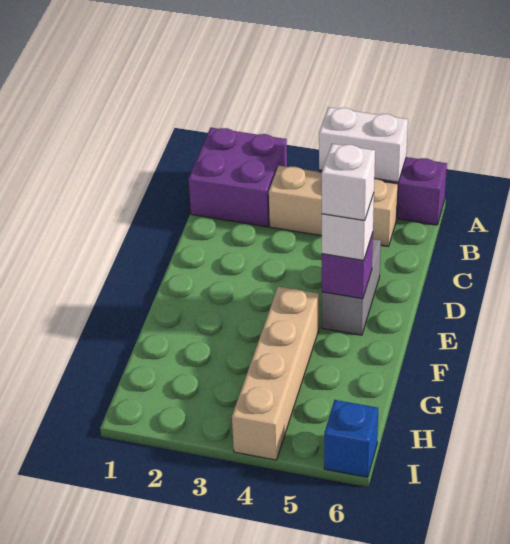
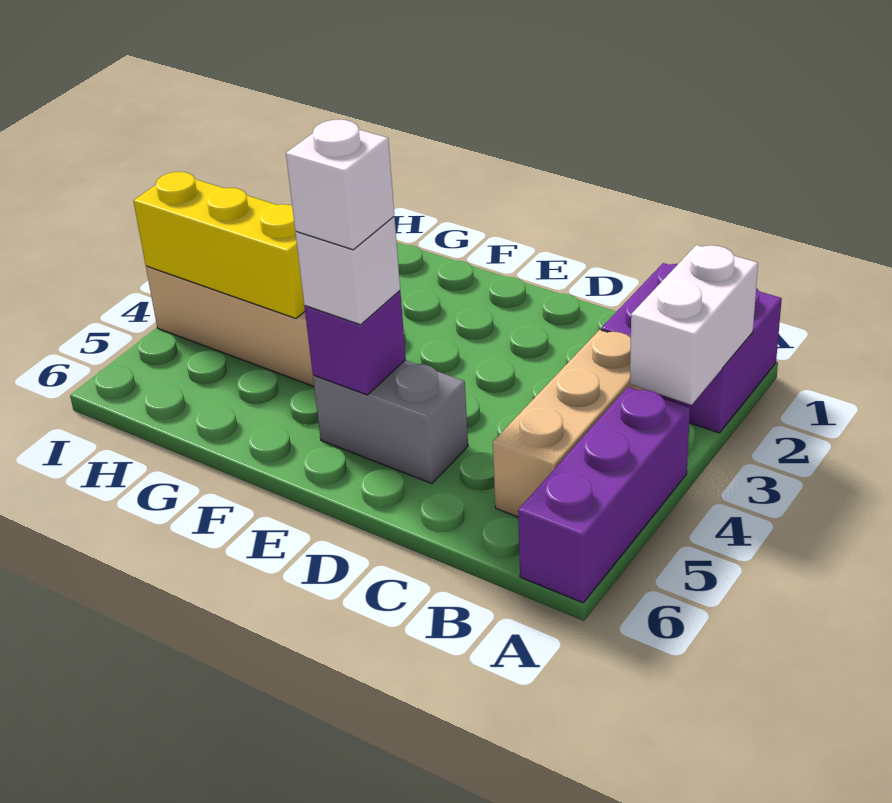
white brick A4:A5 level 2 -> white brick A2:A3 level 2
none -> yellow brick G4:I4 level 2
blue brick I6 level 1 -> none

